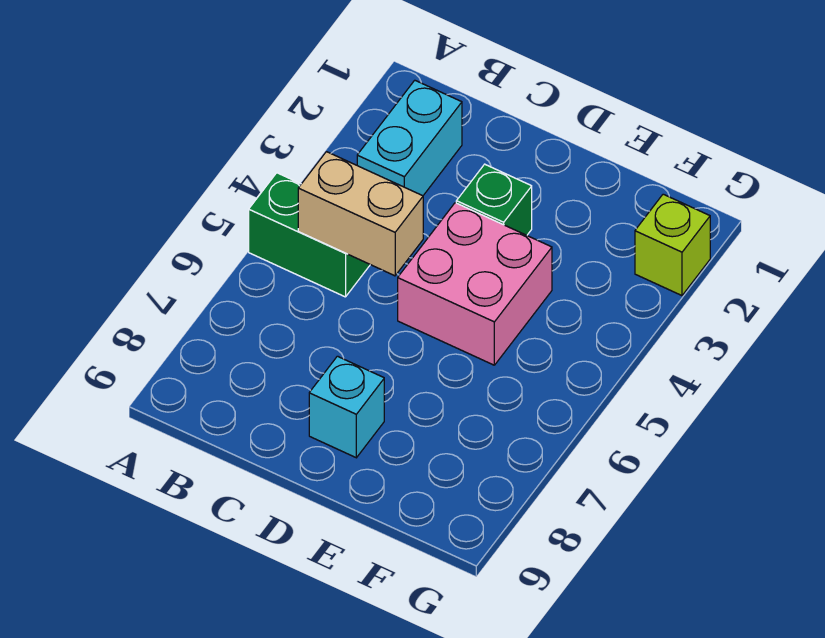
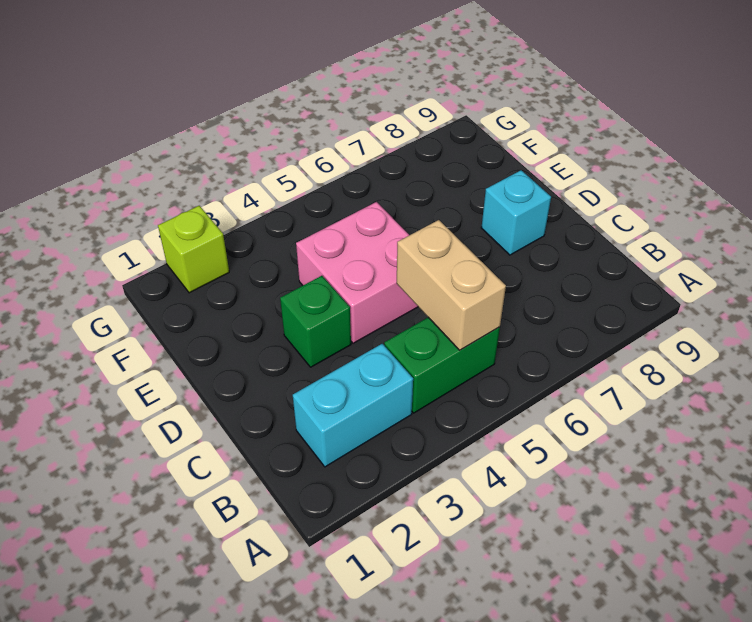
green brick A5:B5 level 1 -> green brick B4:B5 level 1

